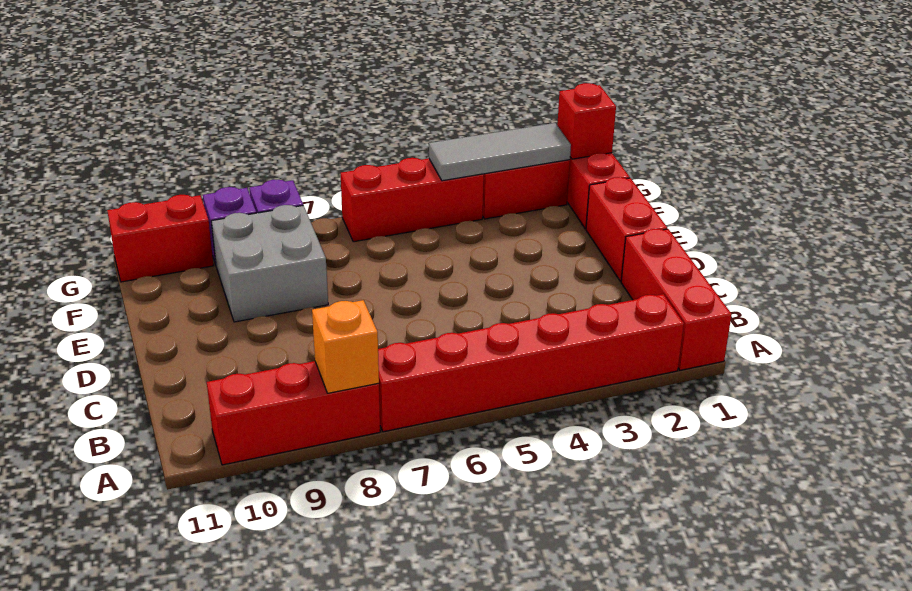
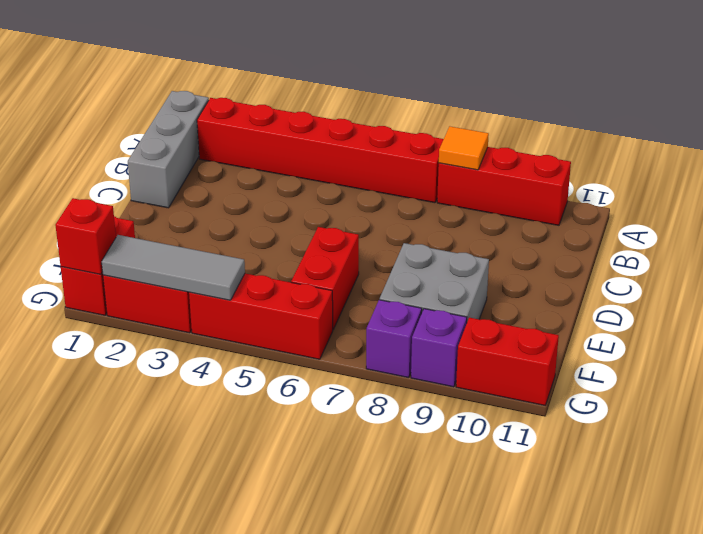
red brick A1:C1 level 1 -> grey brick A1:C1 level 1
orange brick A8 level 2 -> orange tile A8 level 2
red brick D1:E1 level 1 -> red brick E6:F6 level 1

